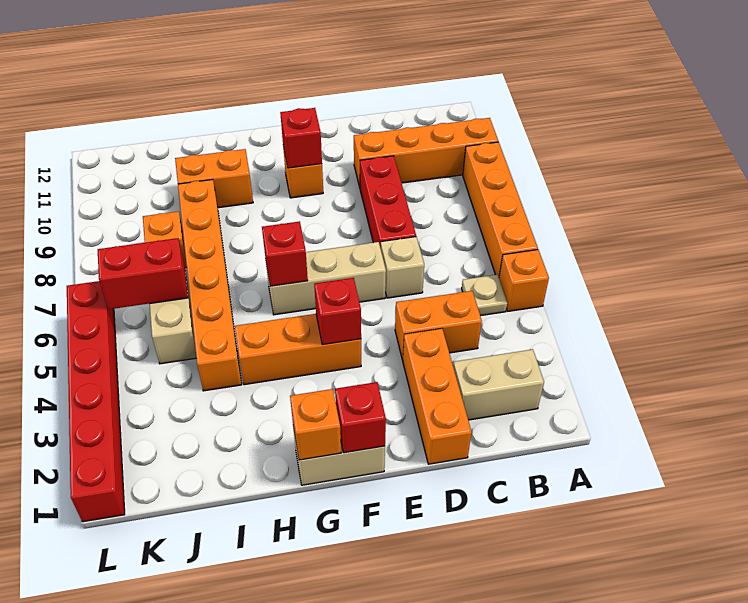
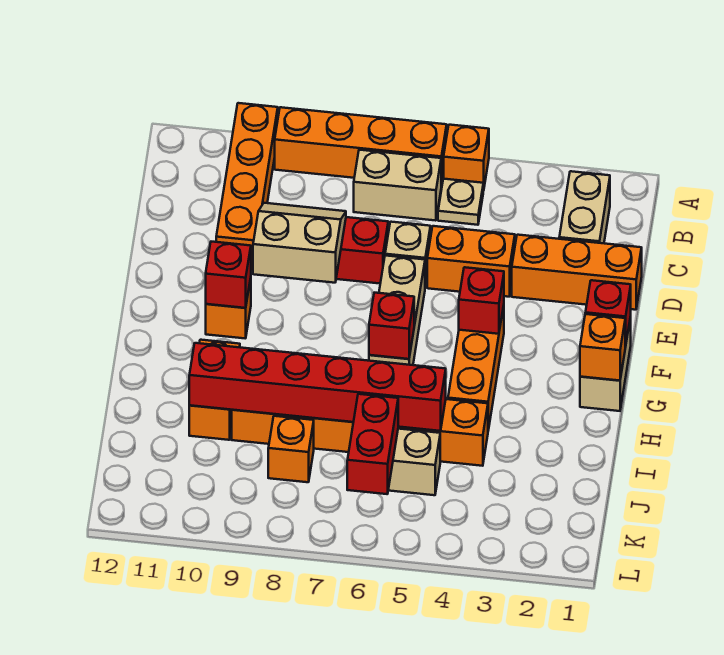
none -> tan brick B6:B7 level 1
orange brick C4:D4 level 1 -> orange brick D4:D5 level 1
none -> tan slope D8:E9 level 2 top E
red brick L1:L6 level 1 -> red brick I5:I10 level 2

